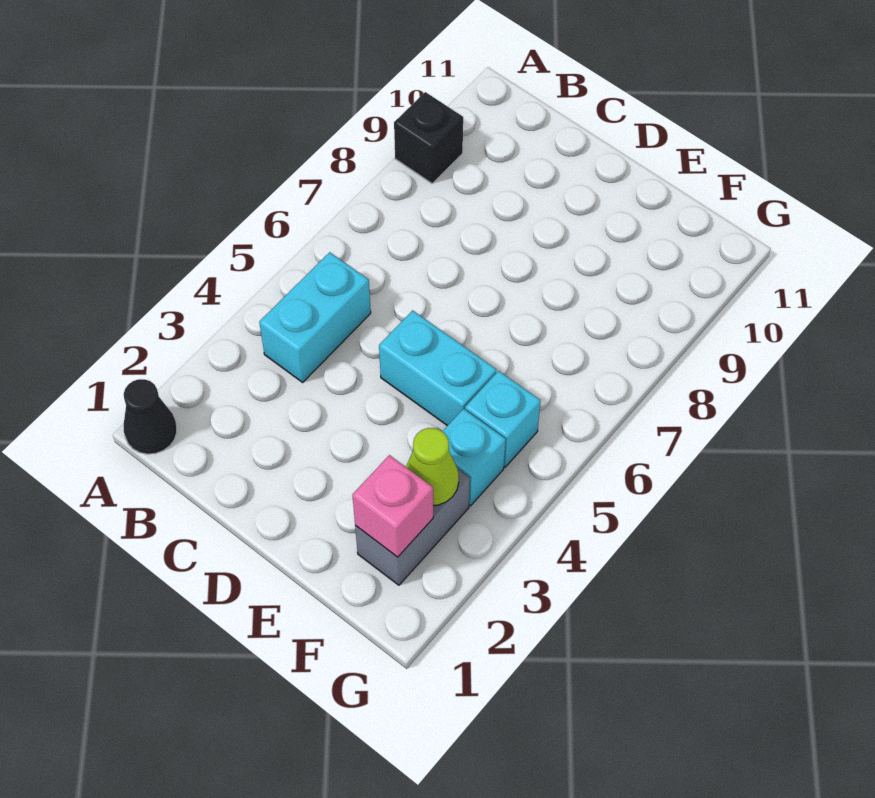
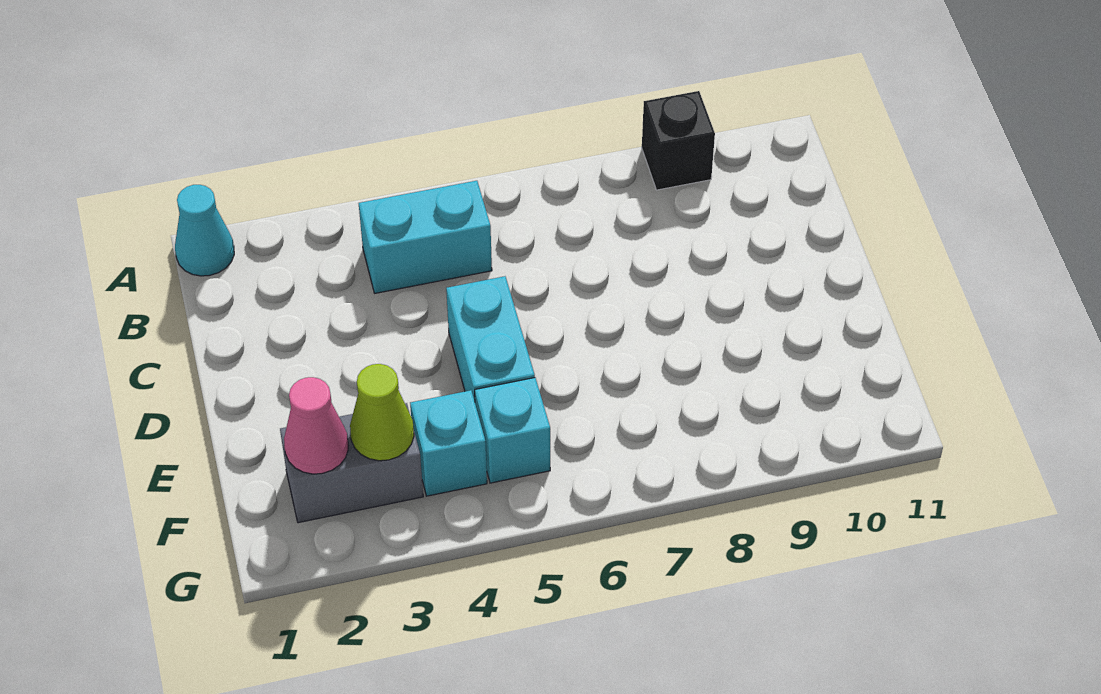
black cone A1 level 1 -> cyan cone A1 level 1
pink brick F2 level 2 -> pink cone F2 level 2

